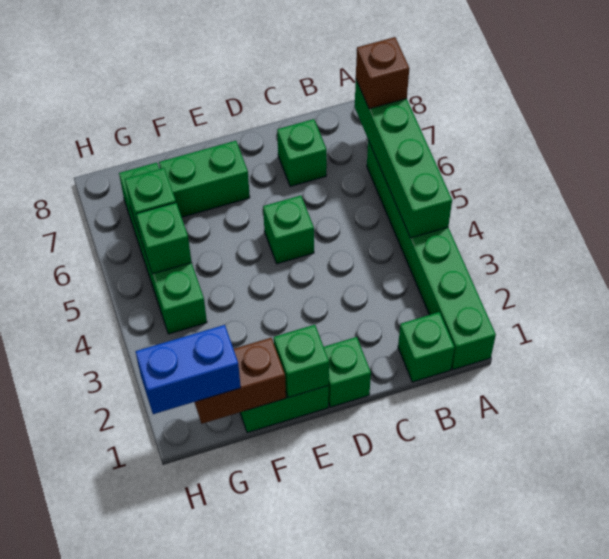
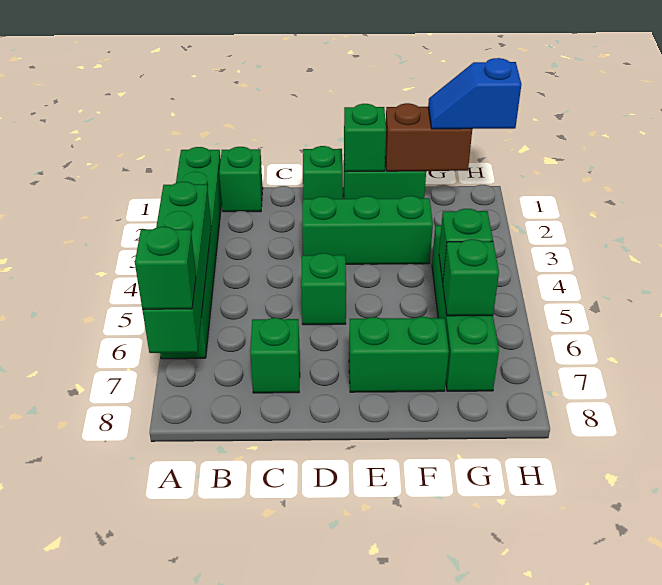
brown brick A7 level 3 -> green brick A7 level 3
none -> green brick D3:F3 level 1
blue brick G1:H1 level 3 -> blue slope G1:H1 level 3 top H

